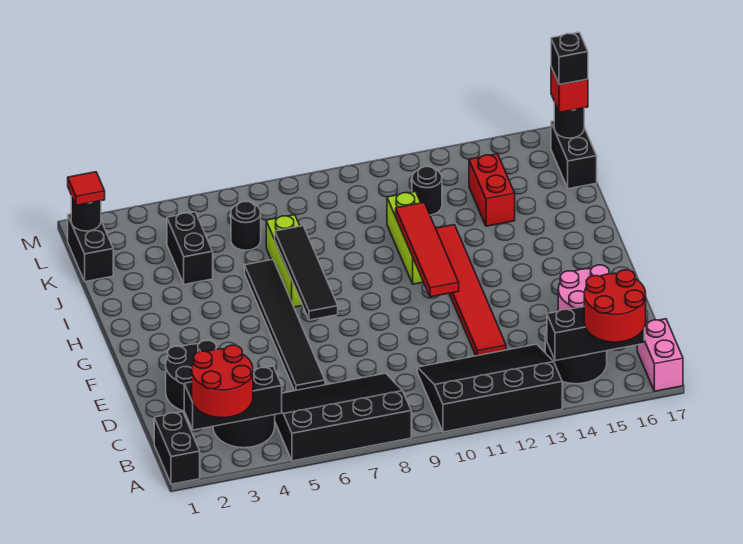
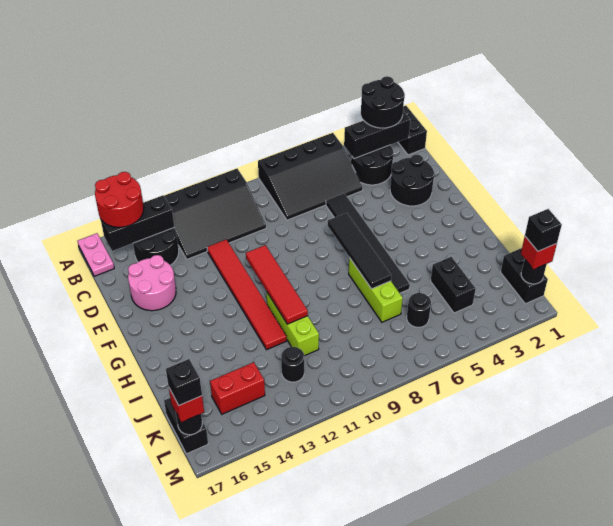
red round brick A2:B3 level 3 -> black round brick A2:B3 level 3
pink brick A17:B17 level 1 -> pink plate A17:B17 level 1
red brick J14:K14 level 1 -> red brick K14:K15 level 1
red tile L1 level 3 -> red brick L1 level 3
none -> black brick L1 level 4

